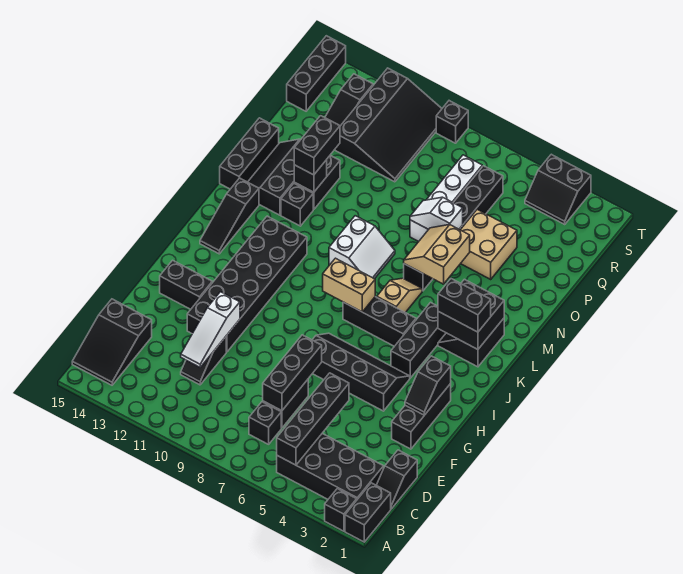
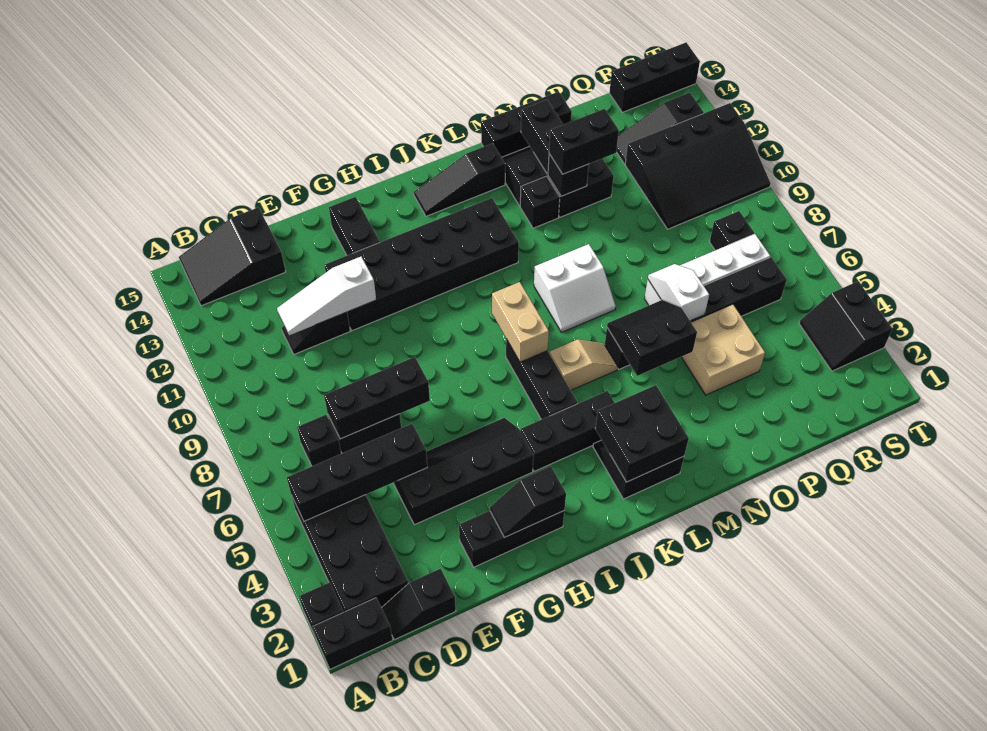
black slope G4:H7 level 1 top G -> black slope E4:H5 level 1 top 4
black brick K2:K3 level 3 -> black brick N13:N14 level 2
tan slope M5:N6 level 2 top 5 -> black slope M5:N6 level 2 top 5
black brick T9 level 1 -> black brick R8 level 1

